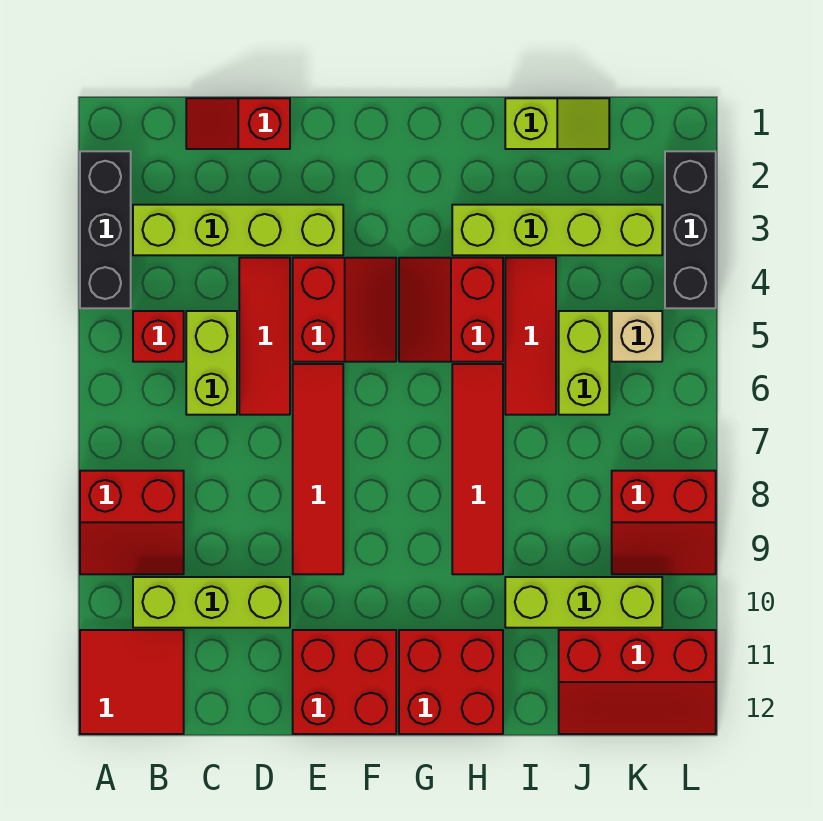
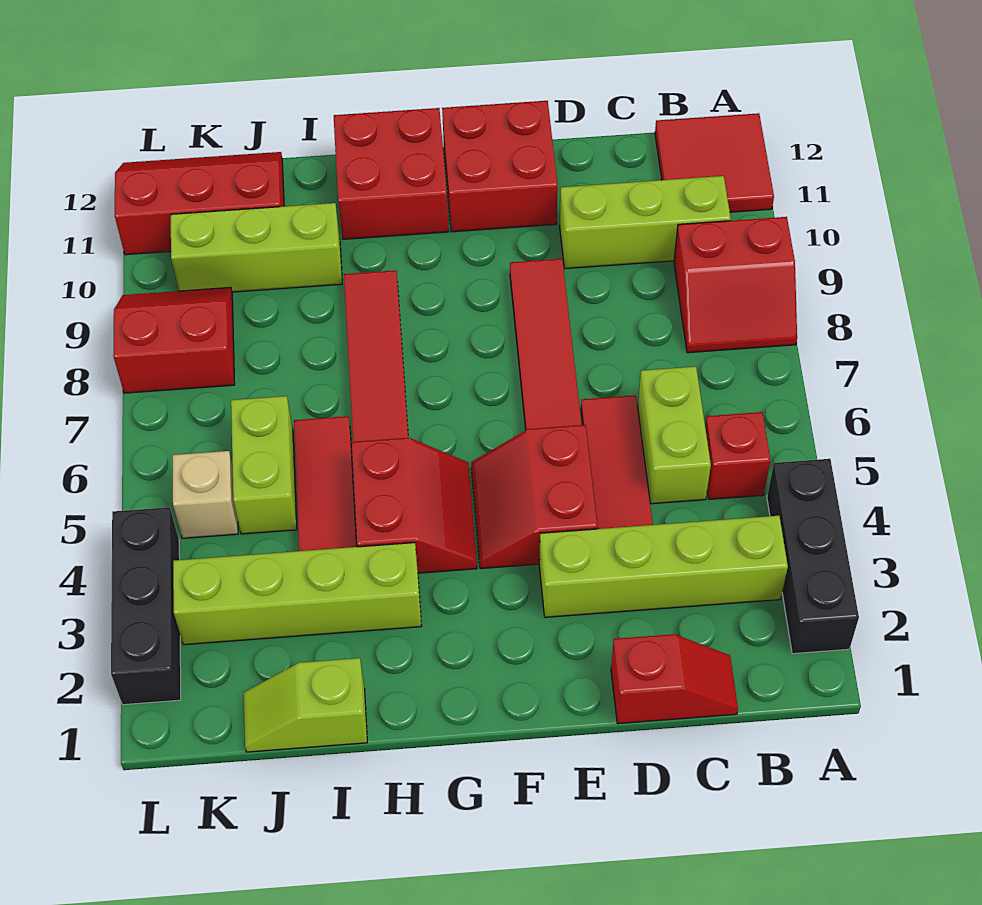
red slope A8:B9 level 1 top 8 -> red slope A8:B9 level 1 top 9

